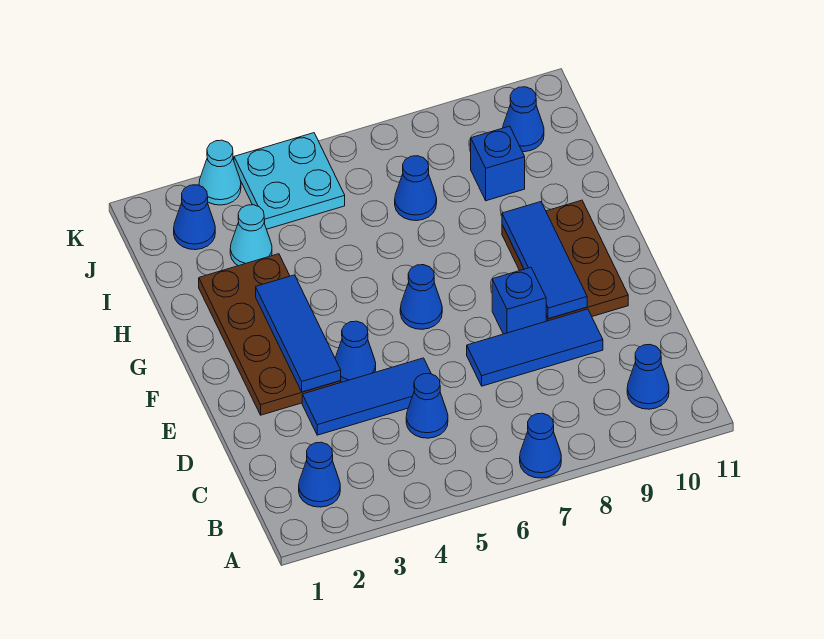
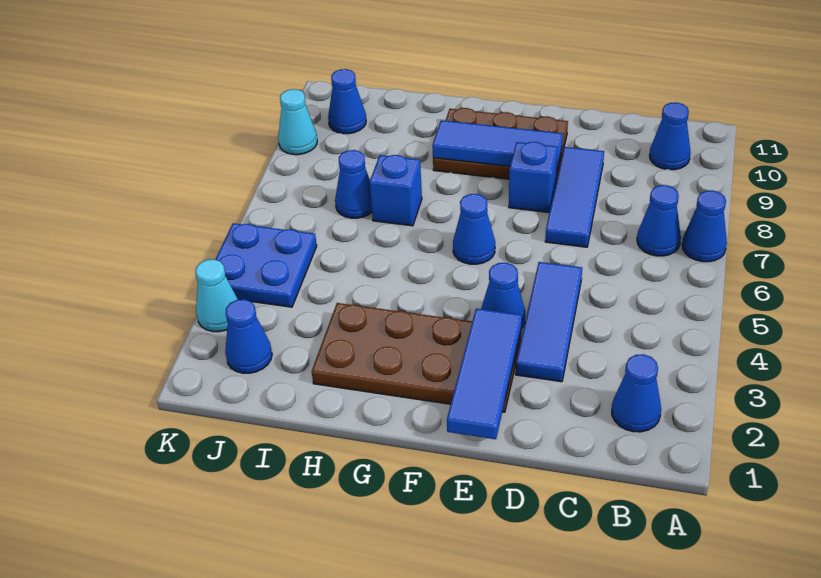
blue cone C5 level 1 -> blue cone B7 level 1
blue tile E3:G3 level 2 -> blue tile E1:E3 level 2
cyan cone I3 level 1 -> cyan cone K9 level 1
blue brick I9 level 1 -> blue brick H7 level 1
cyan plate J4:K5 level 1 -> blue plate J4:K5 level 1

